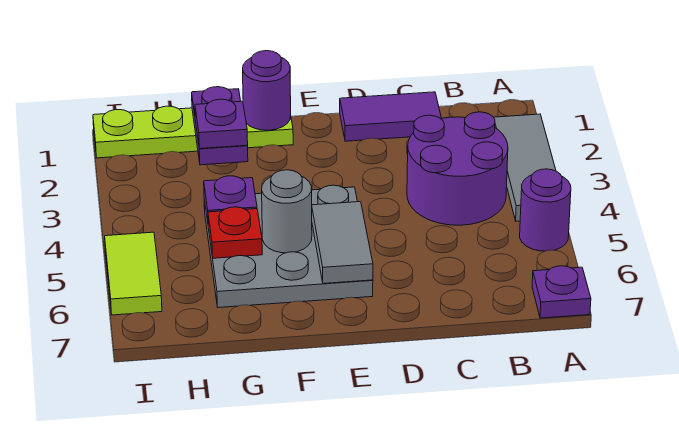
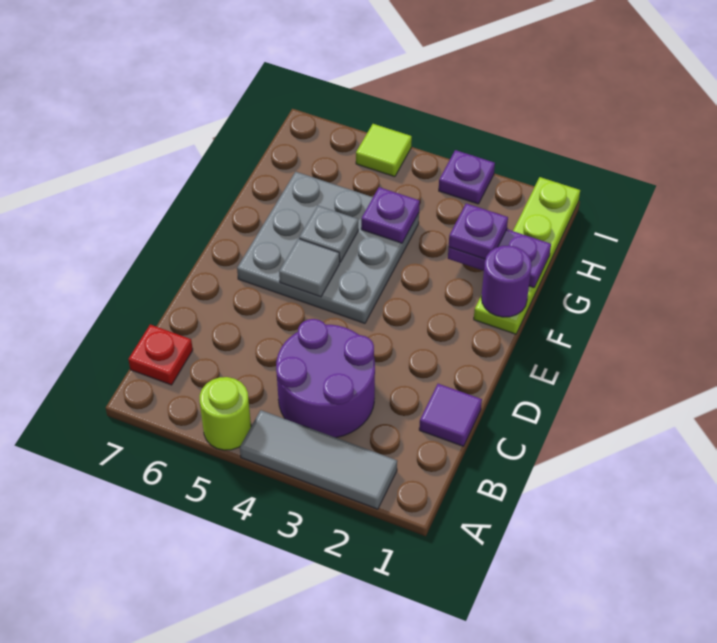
purple round brick A5 level 1 -> lime round brick A5 level 1
purple plate A7 level 1 -> purple plate I3 level 1
purple tile C1:D1 level 1 -> purple tile C1 level 1
grey tile E5:E6 level 2 -> grey tile E5 level 2
grey round brick F5 level 2 -> grey plate F5 level 2
red plate G5 level 2 -> red plate B7 level 1
lime tile I5:I6 level 1 -> lime tile I5 level 1

